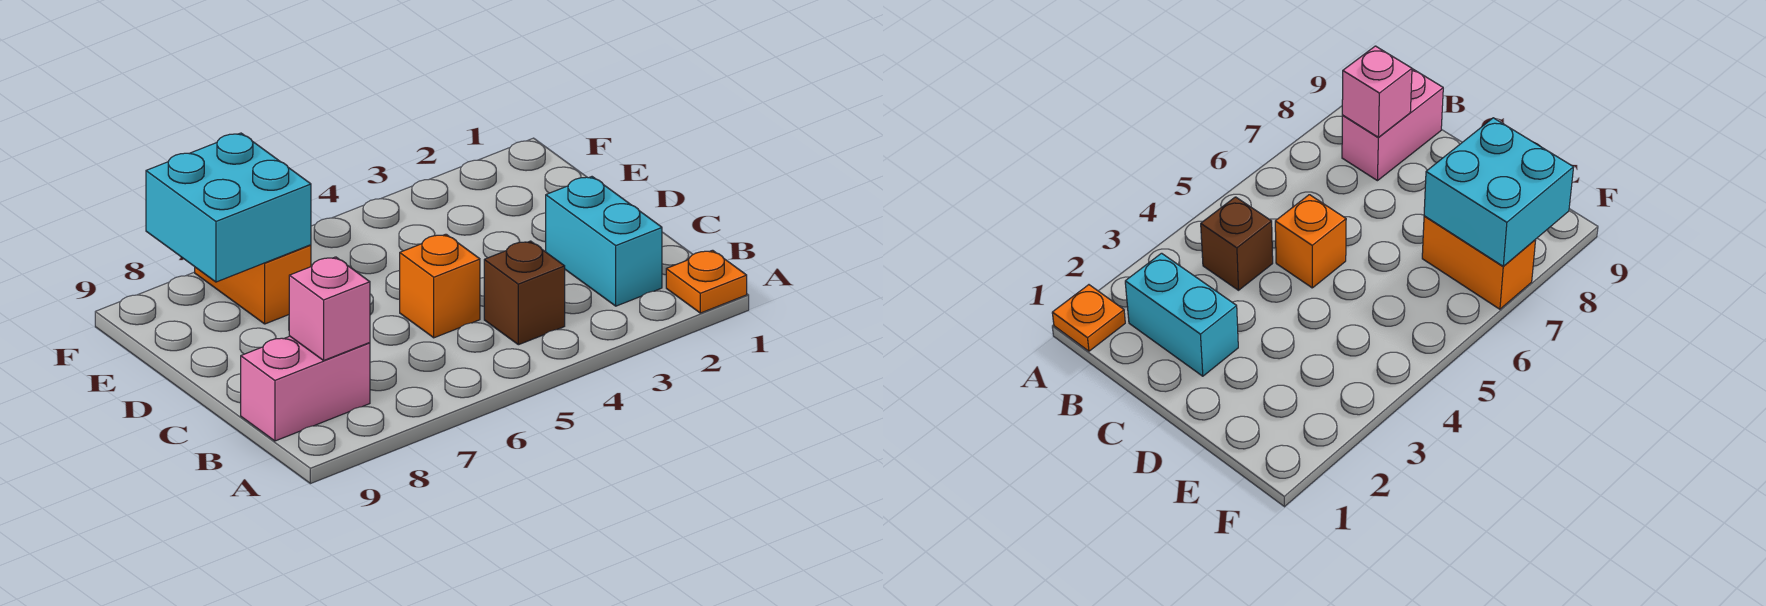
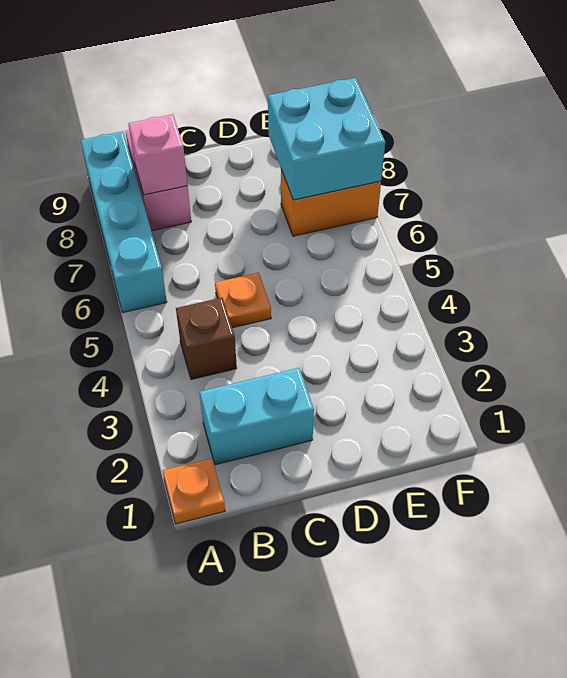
none -> cyan brick A6:A9 level 1
orange brick C5 level 1 -> orange plate C5 level 1

